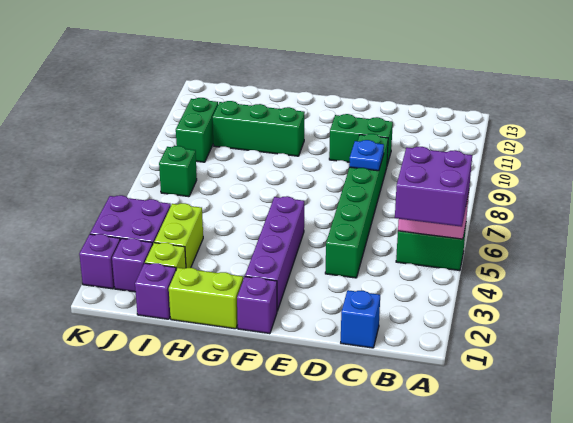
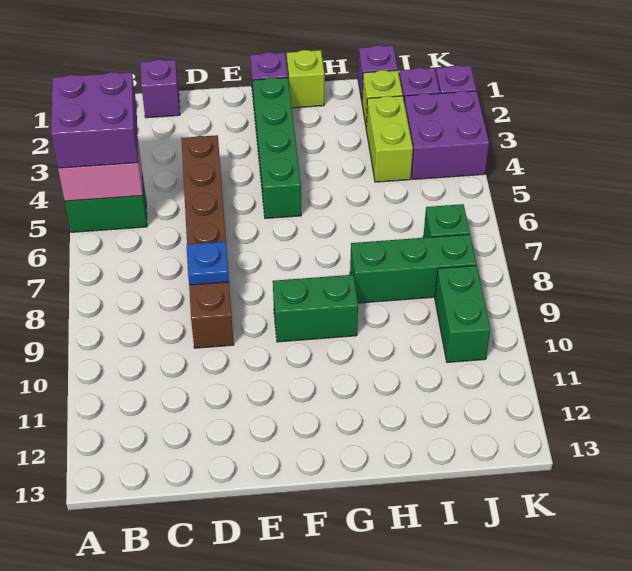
blue brick C1 level 1 -> purple brick C1 level 1
green brick D4:D9 level 1 -> brown brick D4:D9 level 1
green brick D10:E10 level 1 -> green brick F9:G9 level 1
purple brick F2:F5 level 1 -> green brick F2:F5 level 1
lime brick G1:H1 level 1 -> lime brick G1 level 1
green brick G10:I10 level 1 -> green brick H8:J8 level 1

